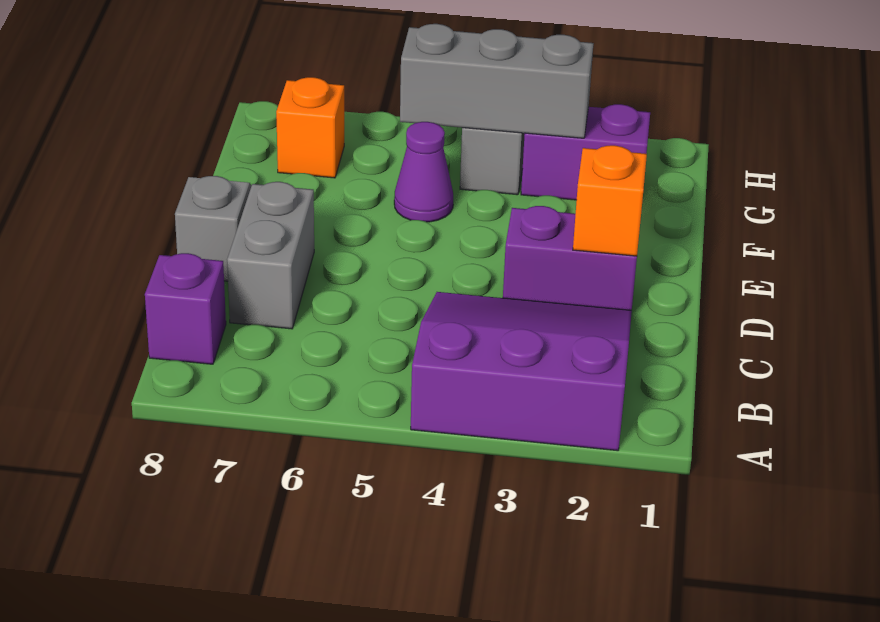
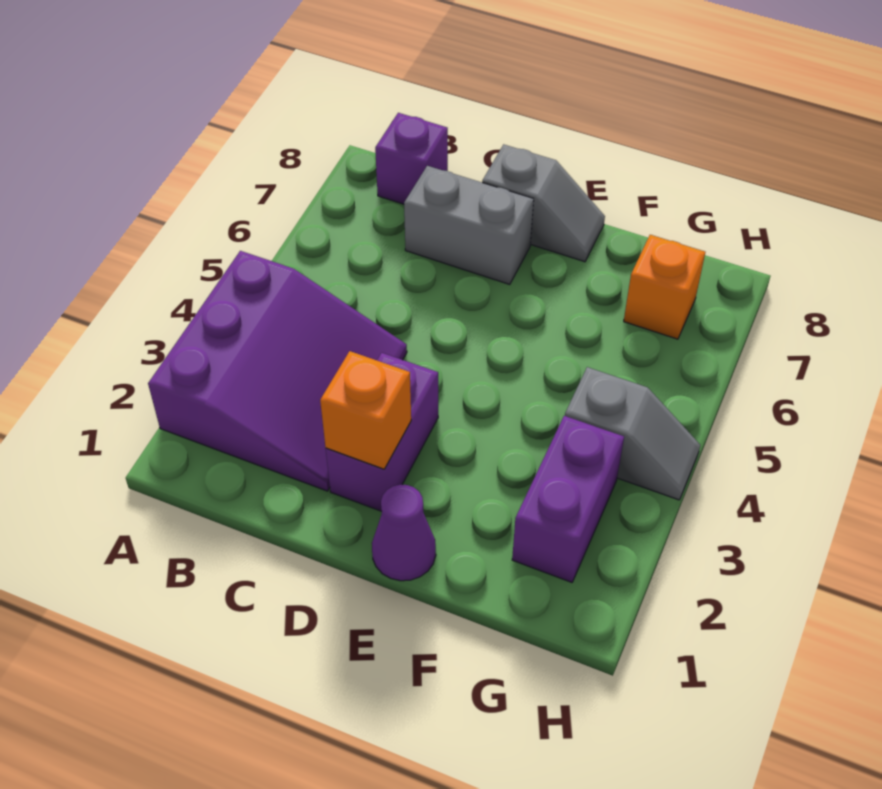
purple cone F5 level 1 -> purple cone E1 level 1
grey brick G3:G5 level 2 -> none

